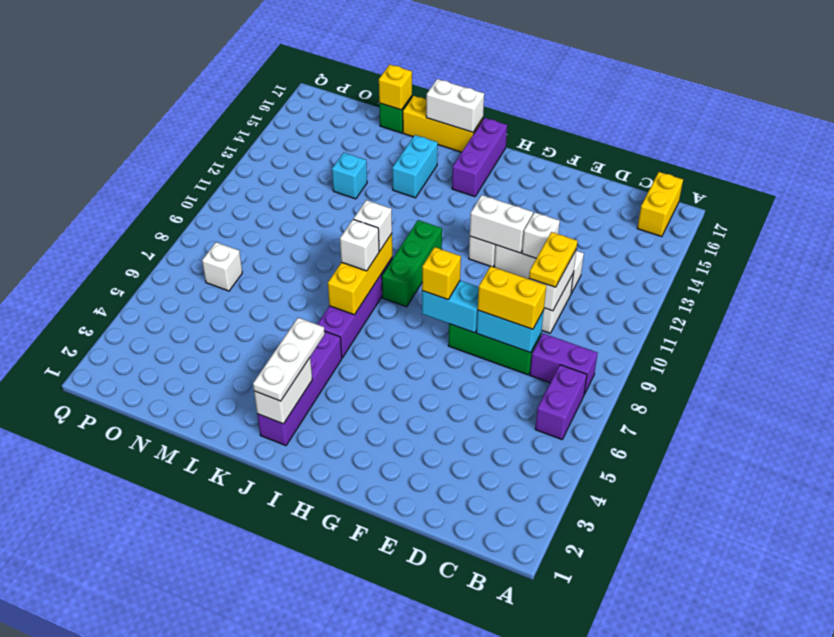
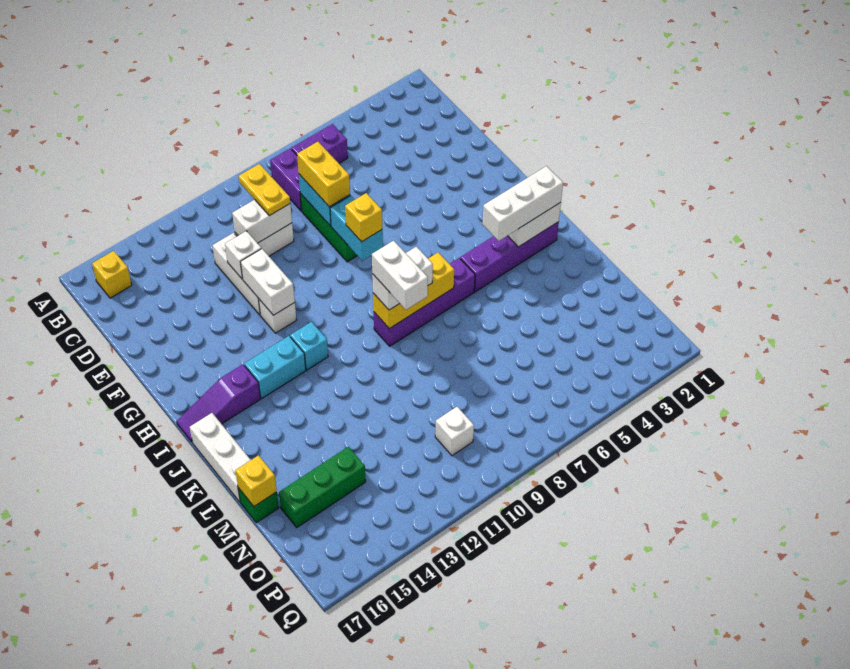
yellow brick B16:B17 level 1 -> yellow brick B16 level 1
yellow plate D10:D11 level 3 -> yellow plate C10:D10 level 3
green brick I9:I11 level 1 -> green brick N14:N16 level 1
purple brick I15:I17 level 1 -> purple slope I15:I17 level 1 top 15
white plate J2:J4 level 3 -> white brick J2:J4 level 3
yellow brick J17:L17 level 1 -> white brick J17:L17 level 1
white brick J17:K17 level 2 -> white brick J9:K9 level 4
cyan brick K14:K15 level 1 -> cyan brick I13:I14 level 1
cyan brick M13 level 1 -> cyan brick I12 level 1
white brick O7 level 1 -> white brick O10 level 1

